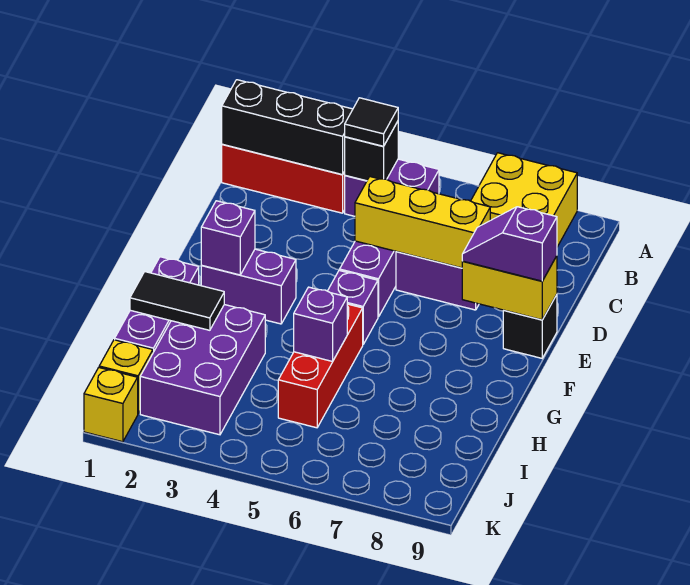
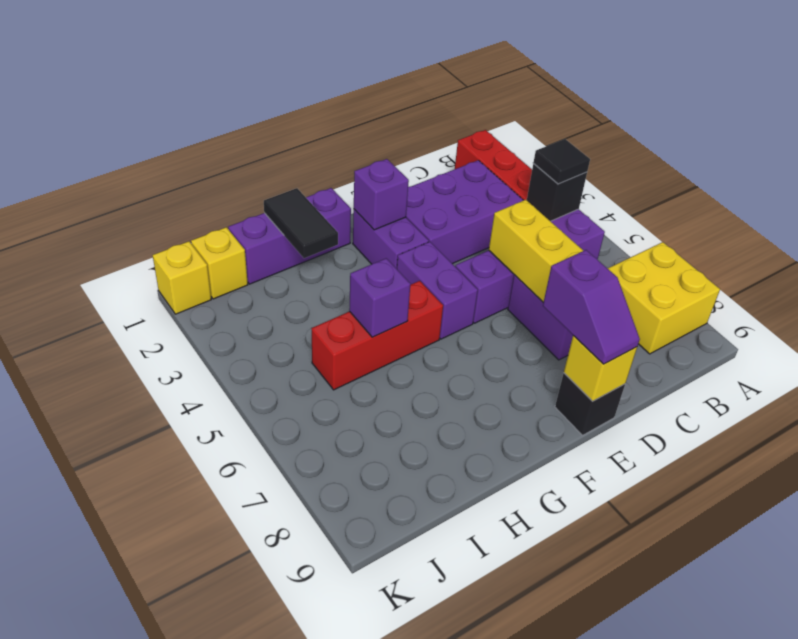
black brick B1:B3 level 2 -> none
yellow brick E8:E9 level 2 -> yellow brick E9 level 2
purple slope E8:E9 level 3 top 9 -> purple slope E8:E9 level 3 top 8
purple brick F5 level 1 -> purple brick F4:F5 level 1
purple brick H2:J3 level 1 -> purple brick C2:E3 level 1

